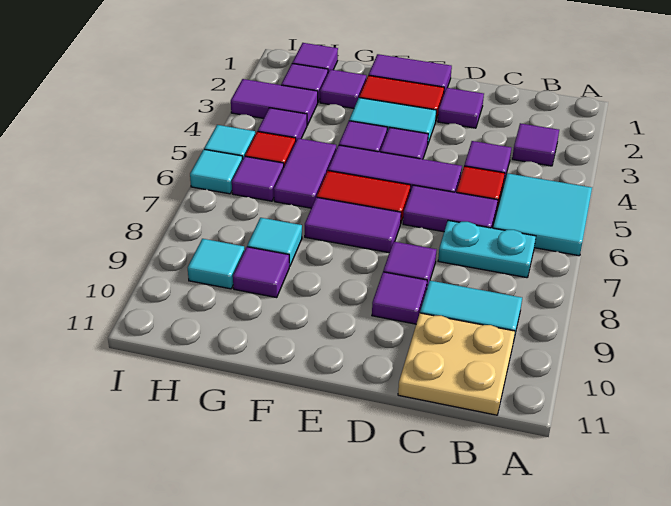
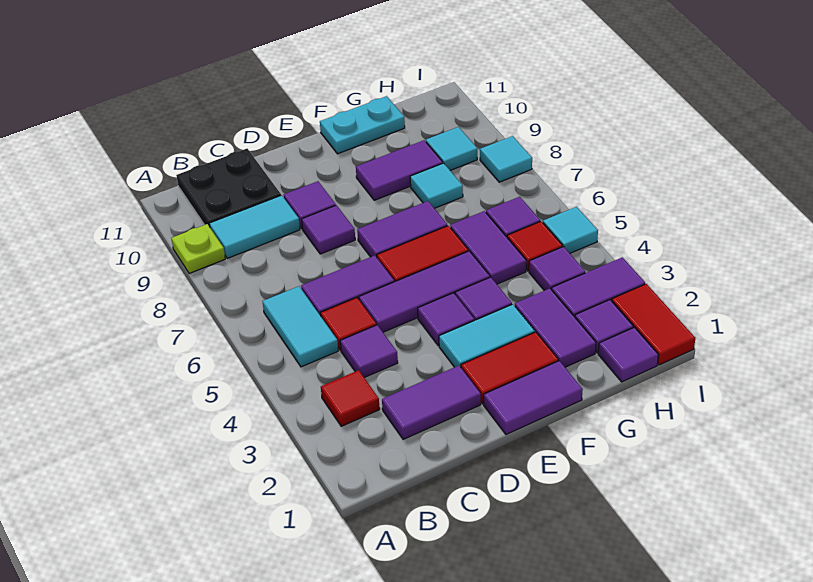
cyan tile A5:B6 level 1 -> cyan tile B5:B6 level 1
none -> lime plate A9 level 1
purple tile B3 level 1 -> red tile B3 level 1
cyan plate B7:C7 level 1 -> cyan plate F11:G11 level 1
tan plate B10:C11 level 1 -> black plate B10:C11 level 1
purple tile D2 level 1 -> purple tile C2:D2 level 1
purple tile G2 level 1 -> purple tile G2:G3 level 1
purple tile G9 level 1 -> purple tile F9:G9 level 1
none -> red tile I1:I2 level 1
cyan tile I6 level 1 -> cyan tile I8 level 1

